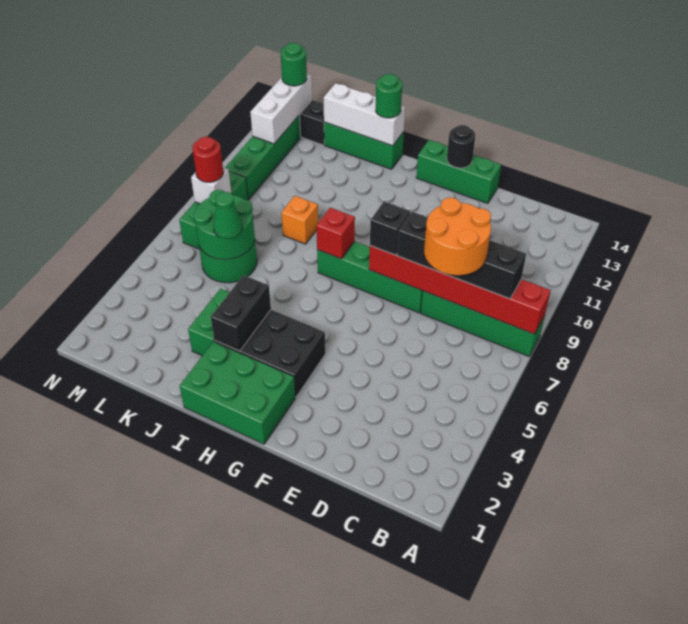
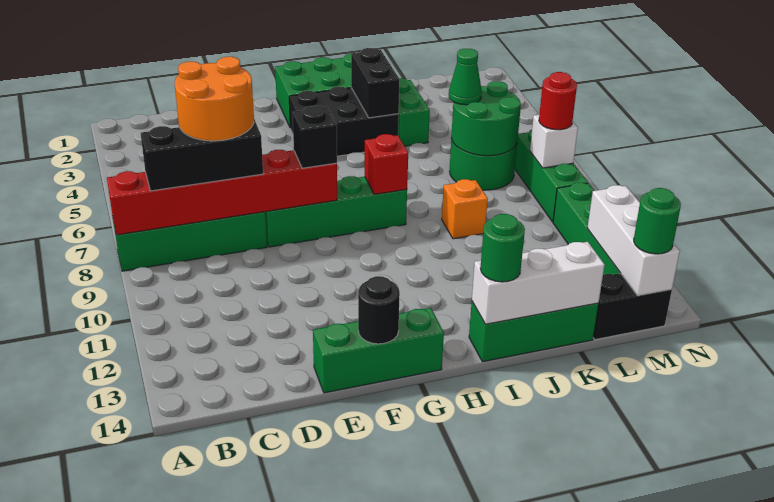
black brick B8:E8 level 3 -> black brick B8:D8 level 3

